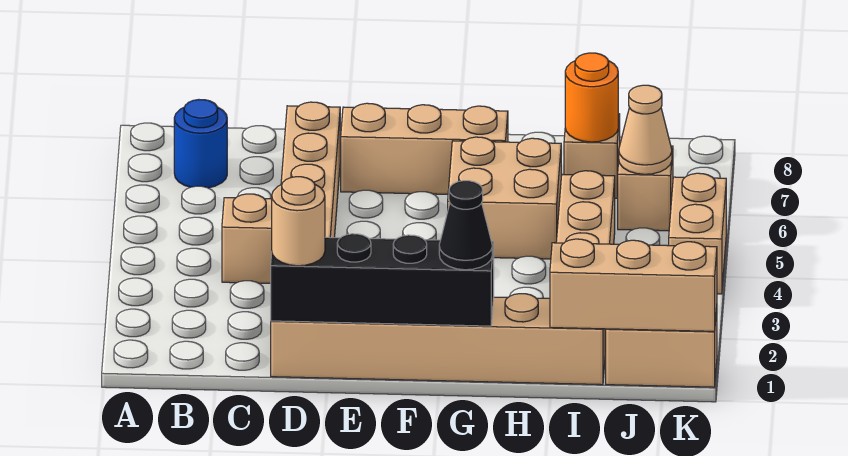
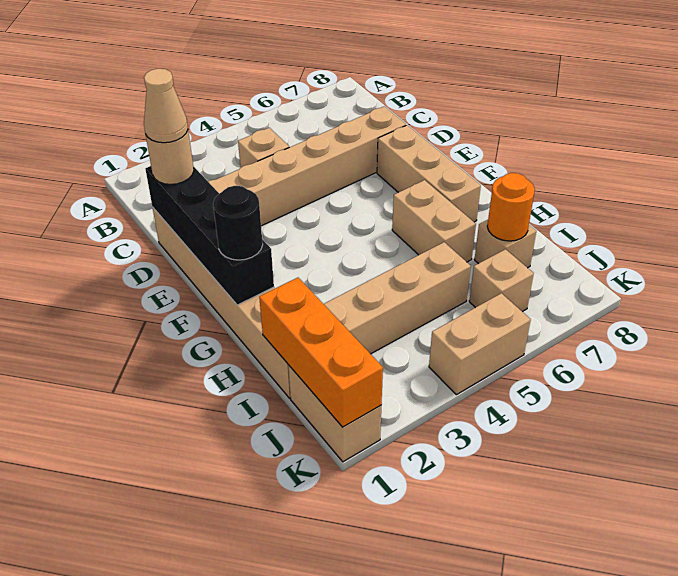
blue round brick B7 level 1 -> none
black cone G1 level 3 -> black round brick G1 level 3
tan brick G5:H6 level 1 -> tan brick G6:H6 level 1
tan brick I1:K1 level 2 -> orange brick I1:K1 level 2
tan cone J6 level 2 -> tan cone D1 level 4

